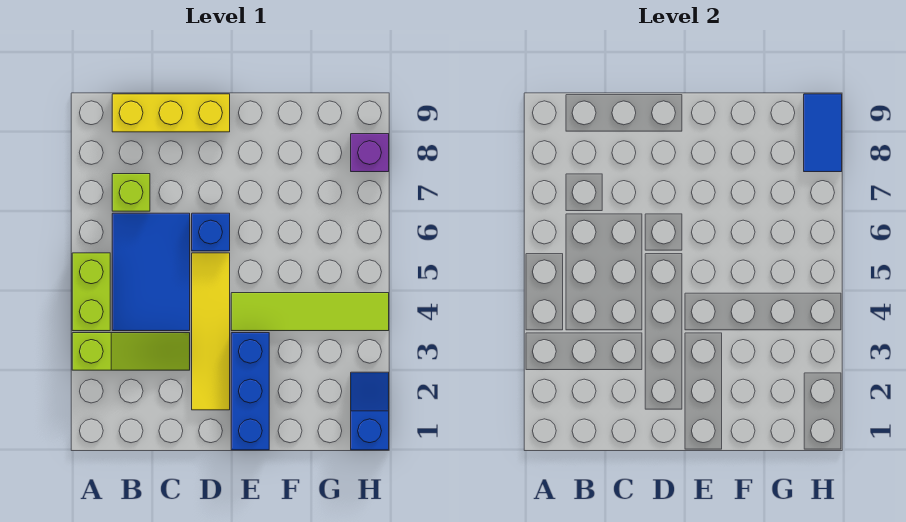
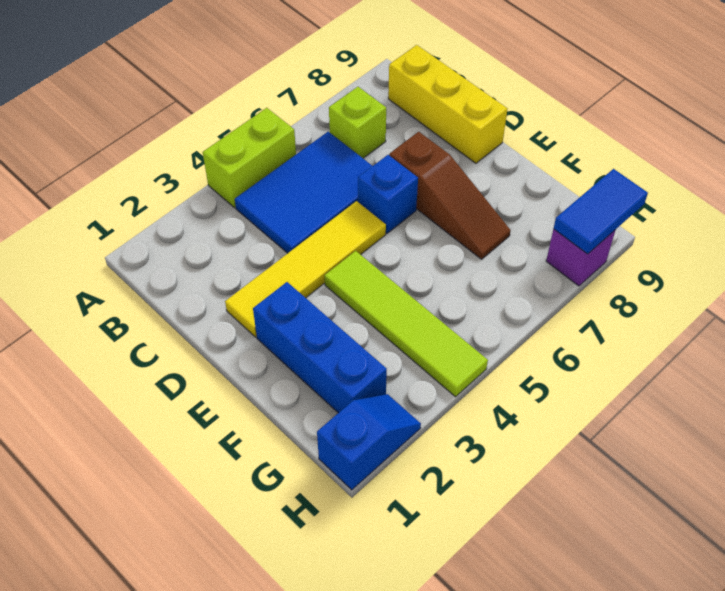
lime slope A3:C3 level 1 top A -> none
none -> brown slope D7:F7 level 1 top D
blue brick E1:E3 level 1 -> blue brick E2:G2 level 1

